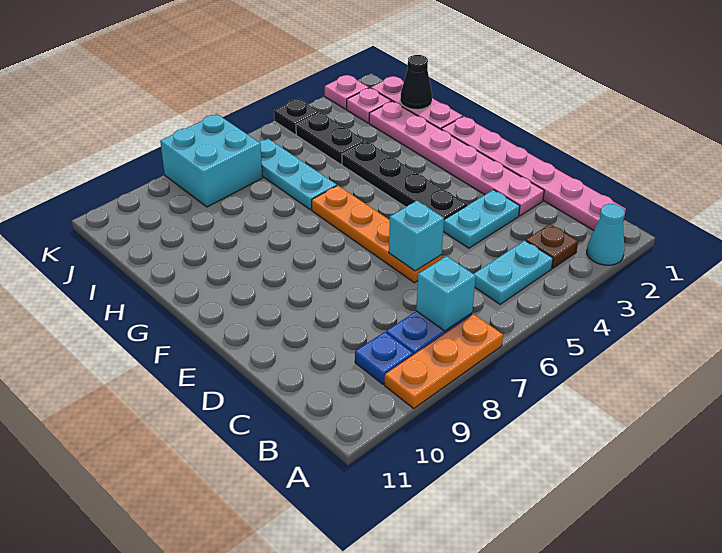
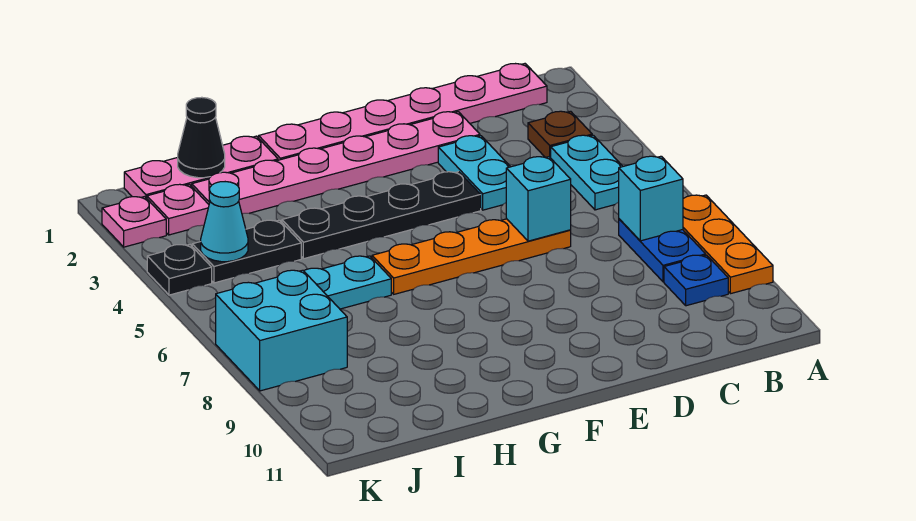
cyan cone A2 level 1 -> cyan cone J4 level 2

